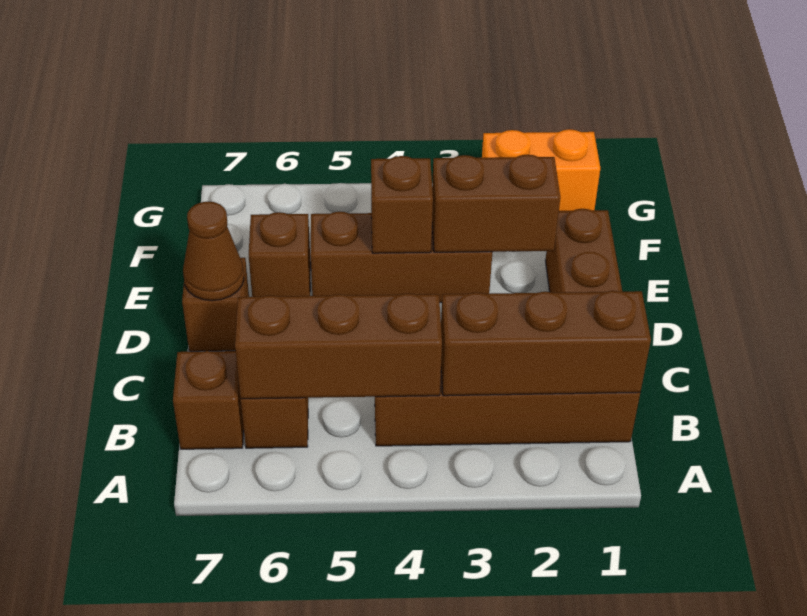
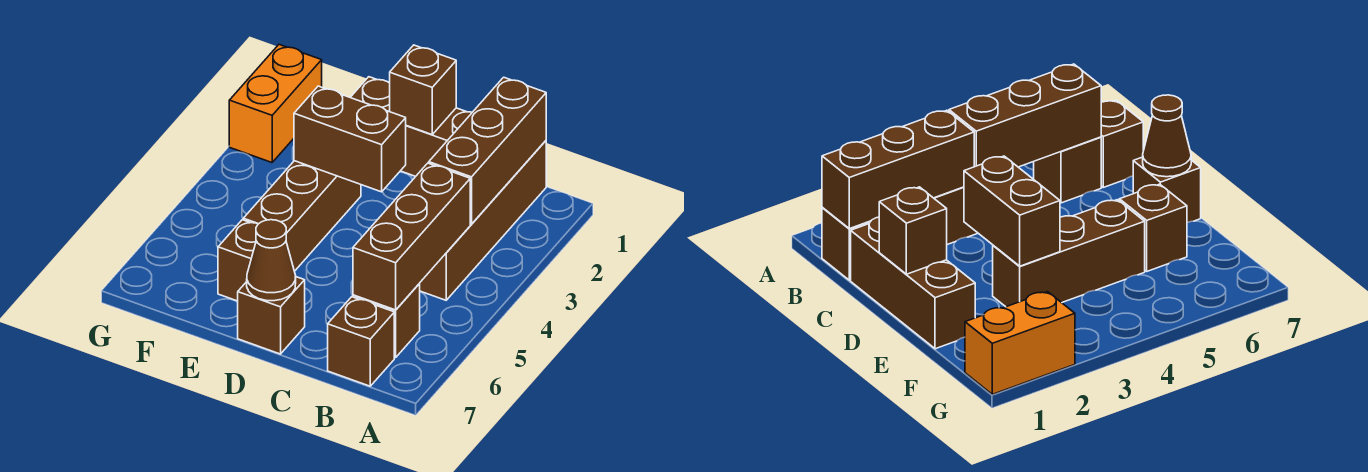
brown brick E2:E3 level 2 -> brown brick D3:E3 level 2
brown brick E4 level 2 -> brown brick D1 level 2

